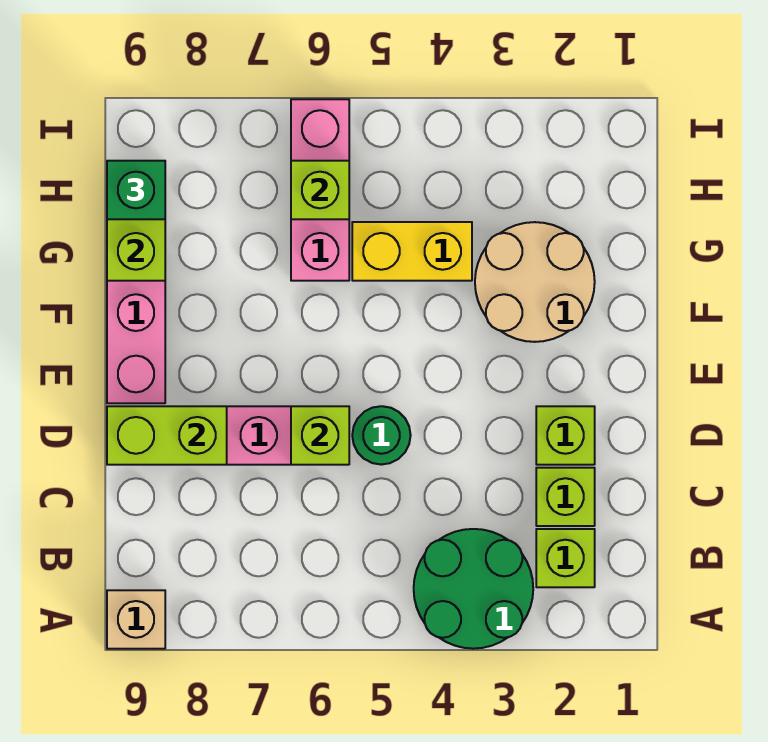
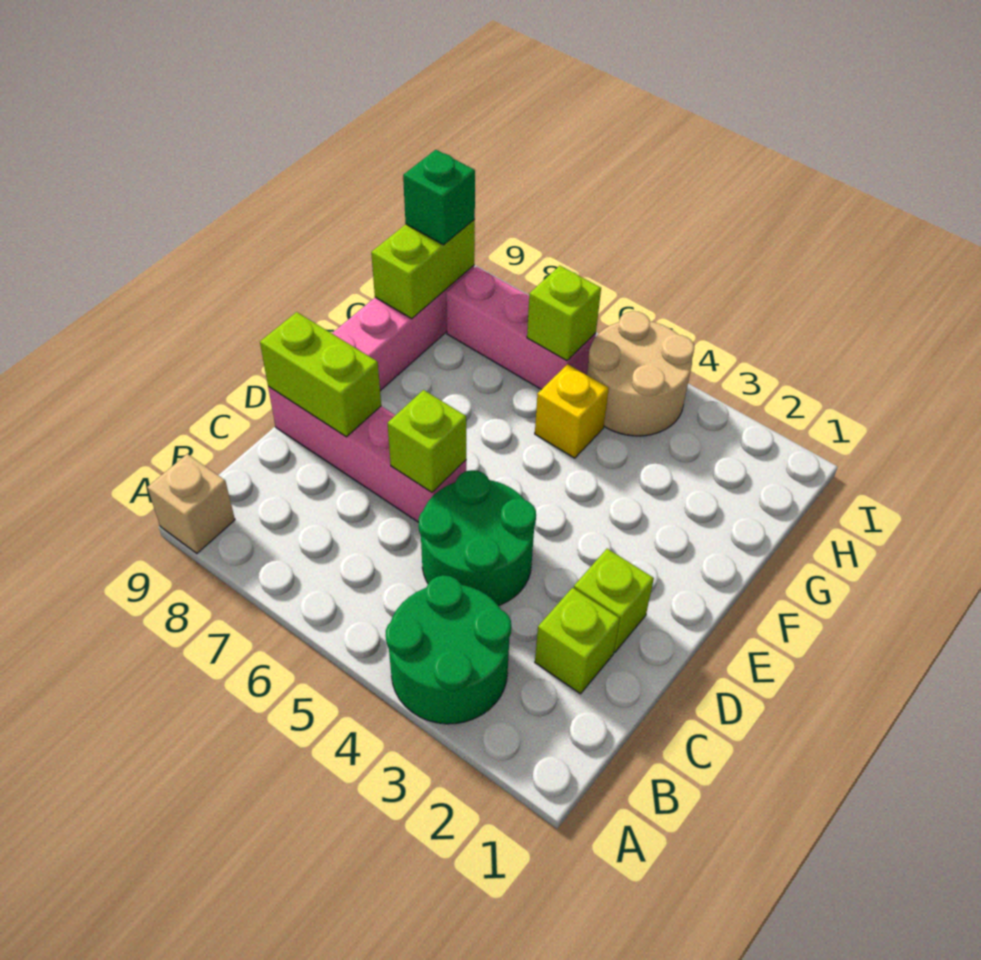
lime brick B2 level 1 -> none
green round brick D5 level 1 -> green round brick C4:D5 level 1
tan round brick F2:G3 level 1 -> tan round brick H4:I5 level 1
yellow brick G4:G5 level 1 -> yellow brick G5 level 1
pink brick G6:I6 level 1 -> pink brick H6:H8 level 1

